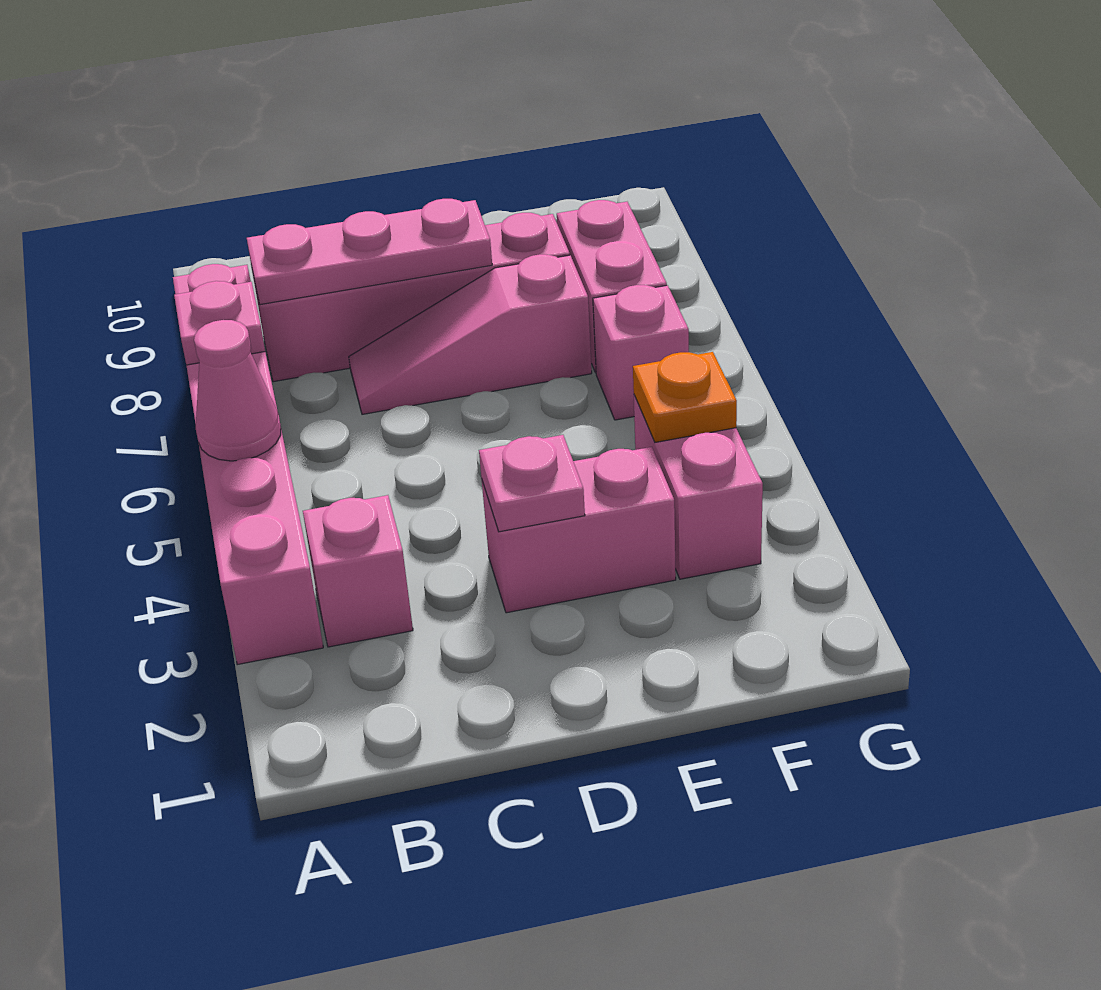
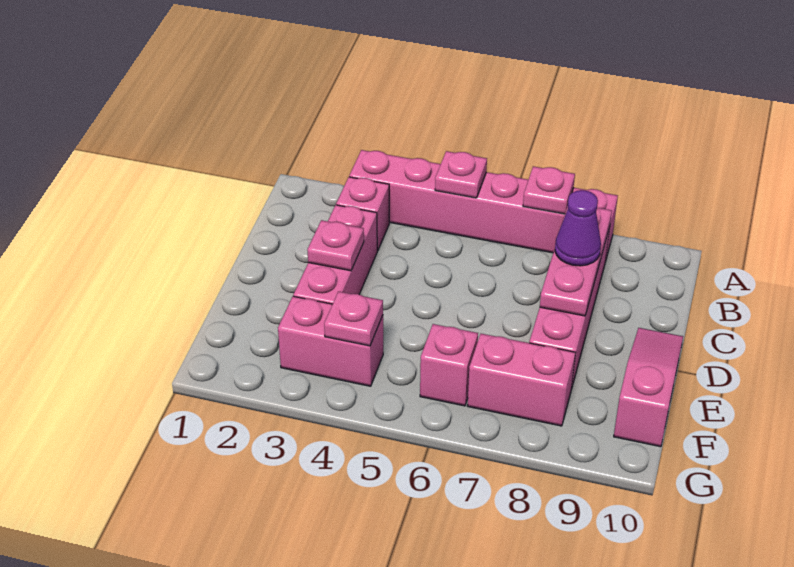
pink cone A5 level 2 -> pink plate A5 level 2
pink slope C7:E7 level 1 top E -> pink slope D10:F10 level 1 top F
none -> purple cone C8 level 3
pink brick D3:E3 level 1 -> pink brick C3:E3 level 1
orange plate F4 level 2 -> pink plate F4 level 2

